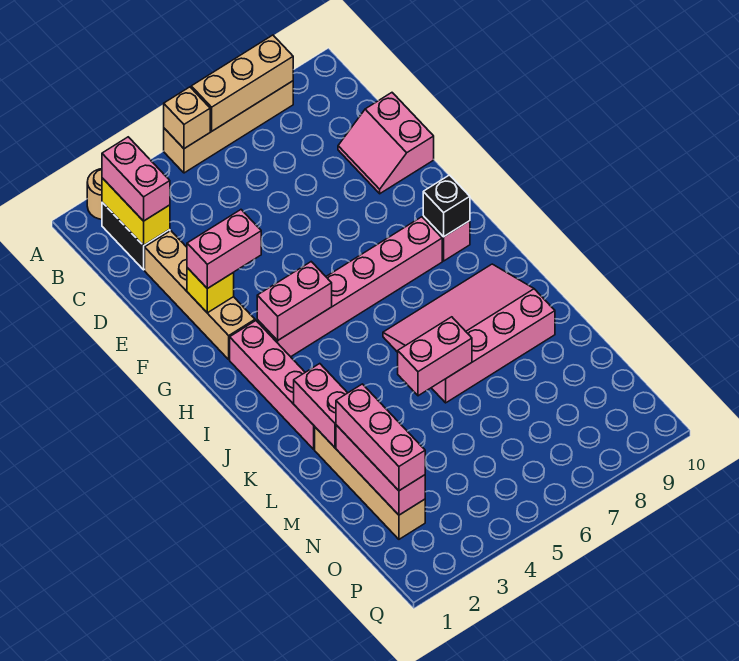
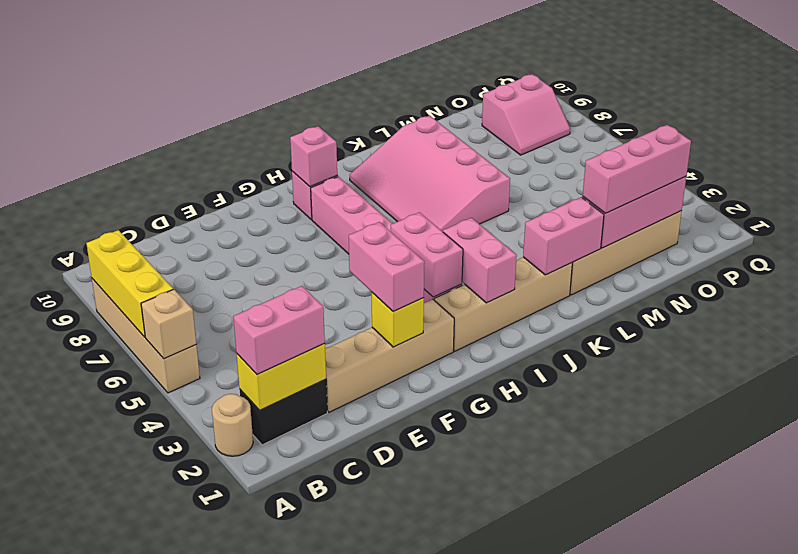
tan brick A6:A8 level 2 -> yellow brick A6:A8 level 2
pink slope D9:E10 level 1 top 10 -> pink slope O8:P9 level 1 top 9
pink brick H2:K2 level 1 -> tan brick H2:K2 level 1
black brick H9 level 2 -> pink brick H9 level 2
pink brick L5:L6 level 2 -> pink brick I2:I3 level 2

